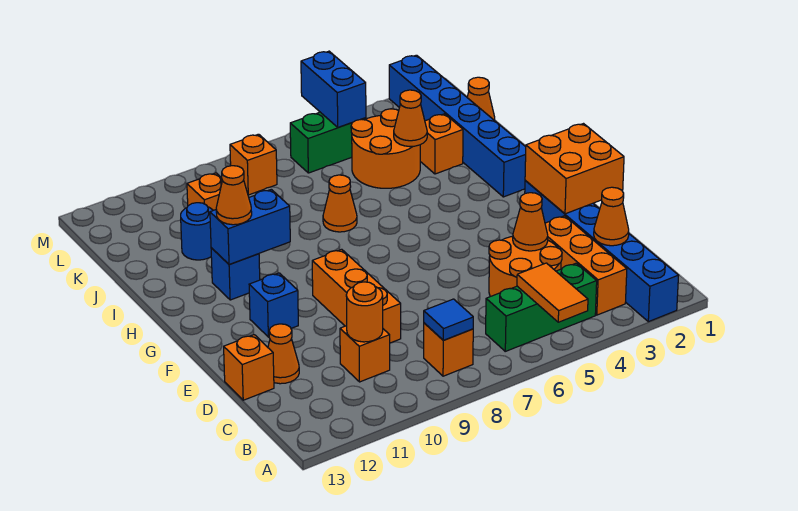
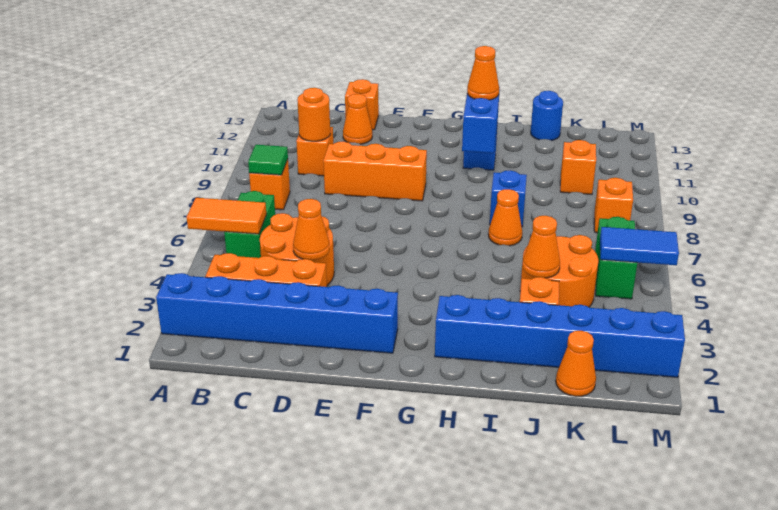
green brick B4:B6 level 1 -> green brick B5:B6 level 1
blue tile B8 level 2 -> green tile B8 level 2
orange cone C2 level 2 -> none
orange brick E1:F2 level 2 -> none
blue brick F11 level 1 -> blue brick I8 level 1
blue round brick J11 level 1 -> blue round brick J13 level 1
blue brick L5:M5 level 2 -> blue tile L5:M5 level 2

